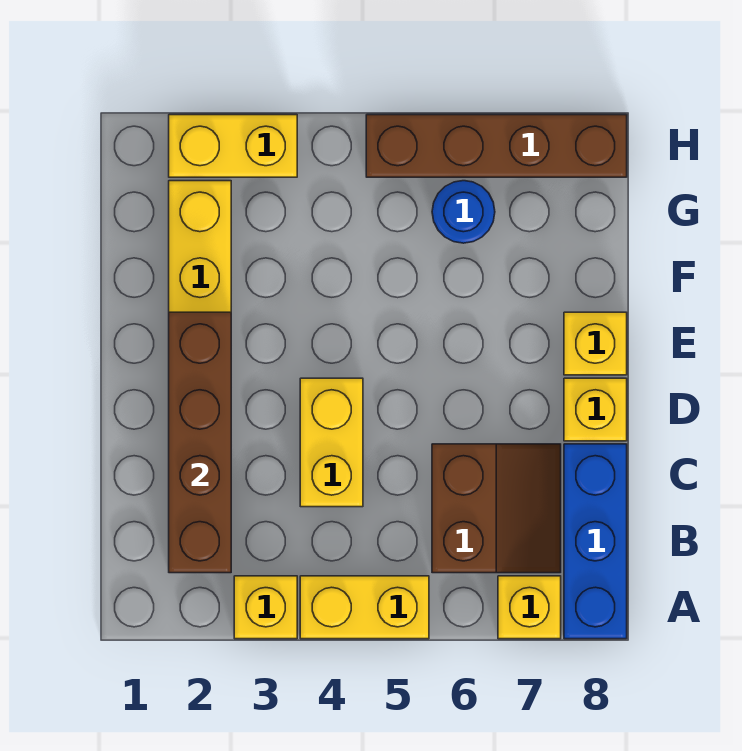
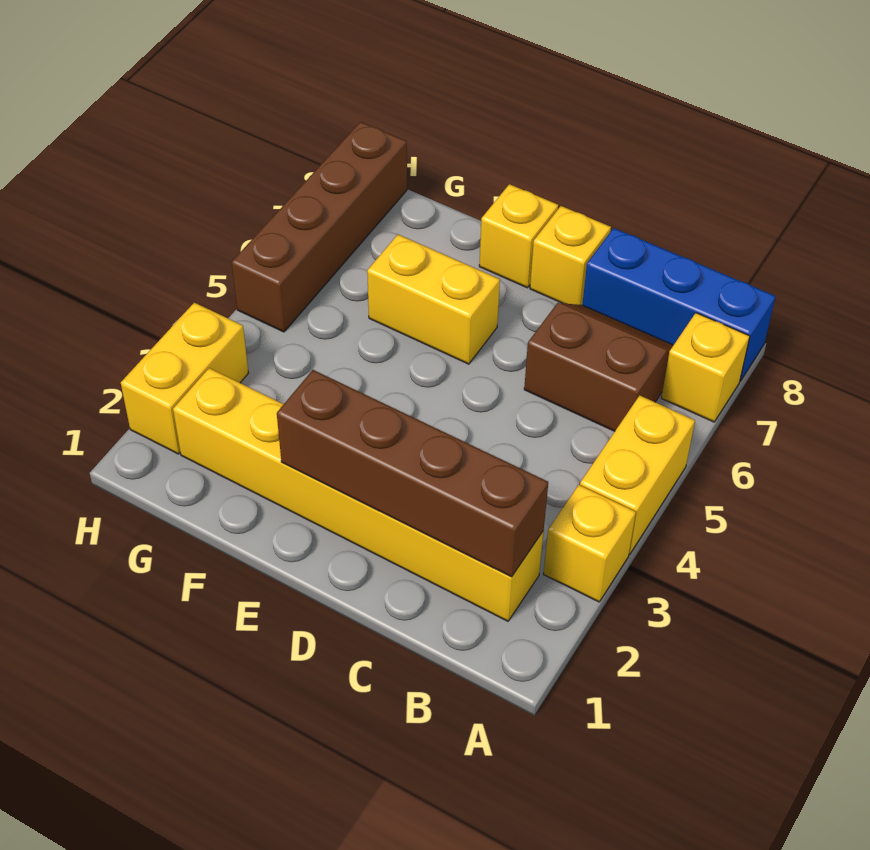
yellow brick C4:D4 level 1 -> yellow brick E6:F6 level 1
blue round brick G6 level 1 -> none

